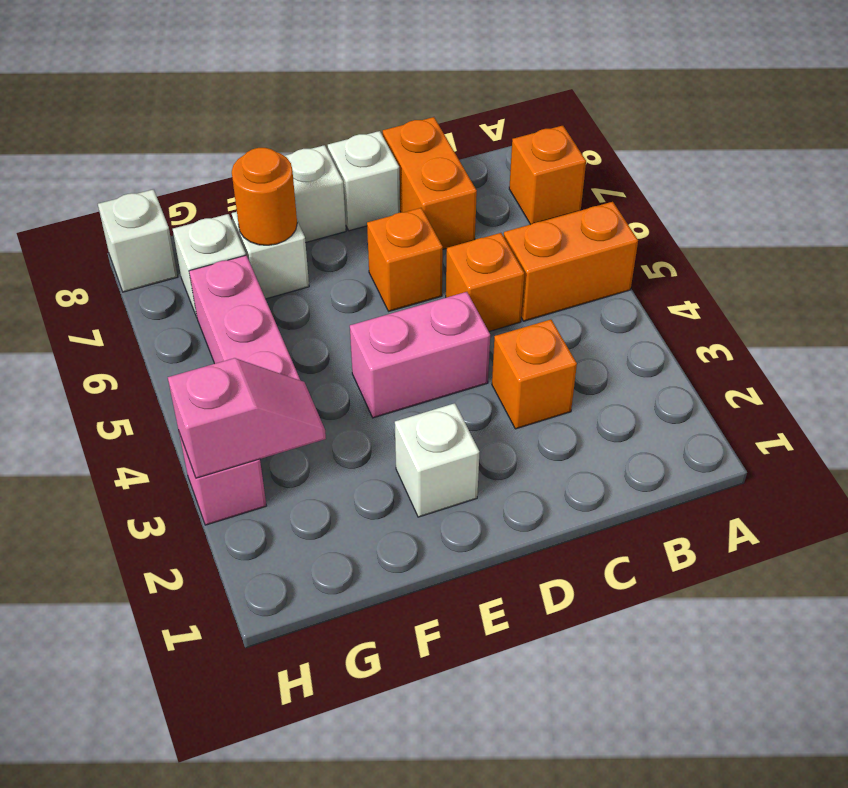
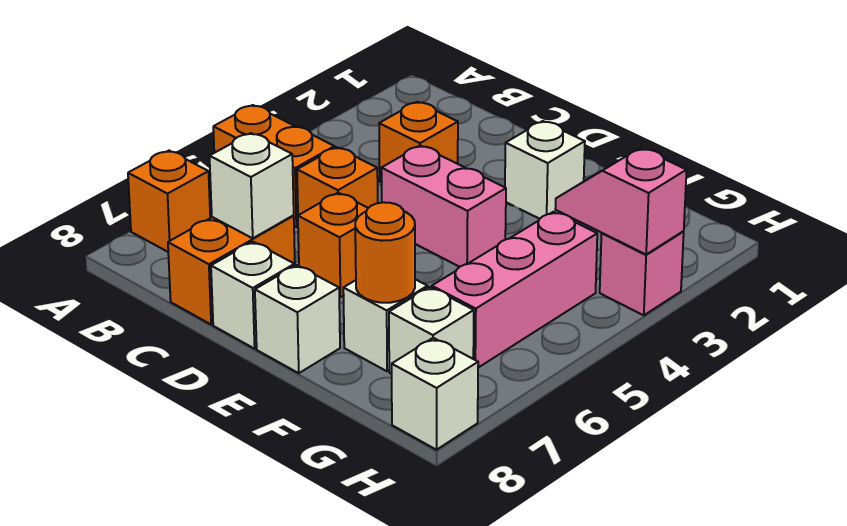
none -> white brick C7 level 2

